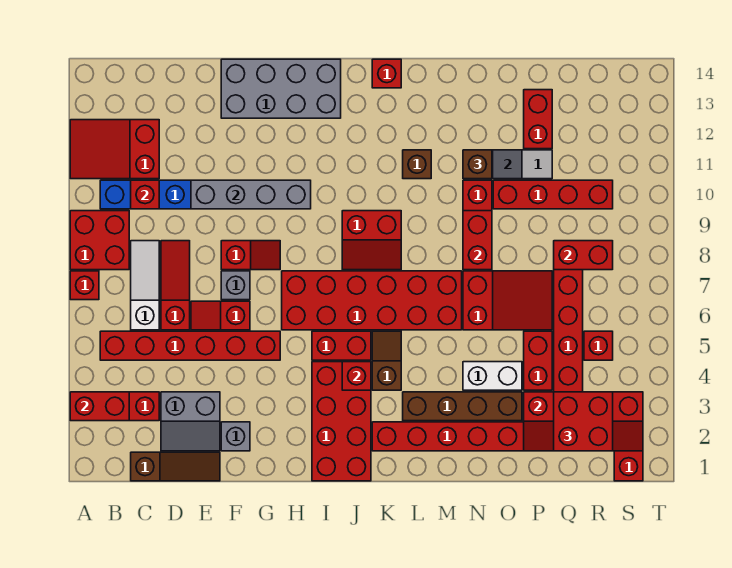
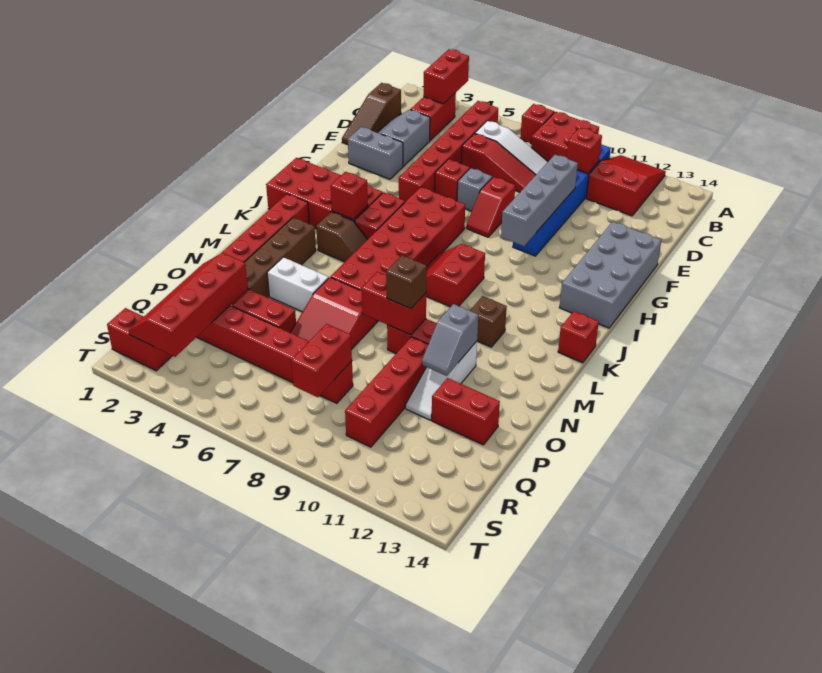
grey brick F2 level 1 -> grey brick F2:F3 level 1
white brick N4:O4 level 1 -> white brick N4:N5 level 1
brown brick N11 level 3 -> brown brick N9 level 3
red brick Q2:R3 level 3 -> none
red brick R5 level 1 -> none

